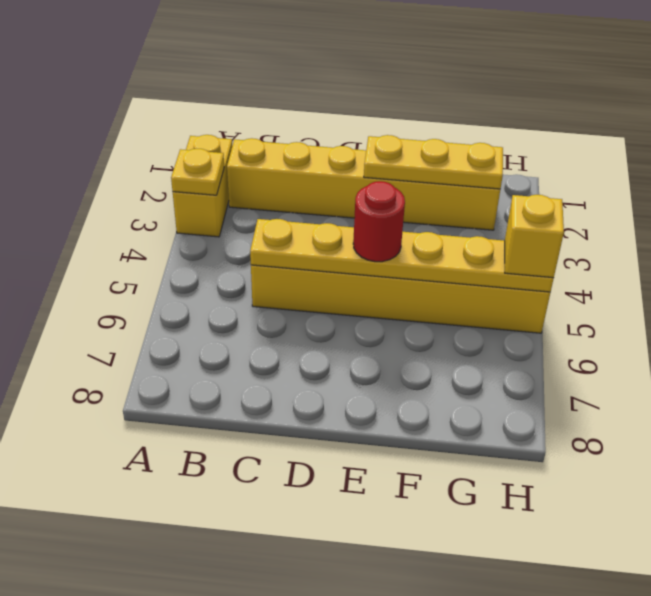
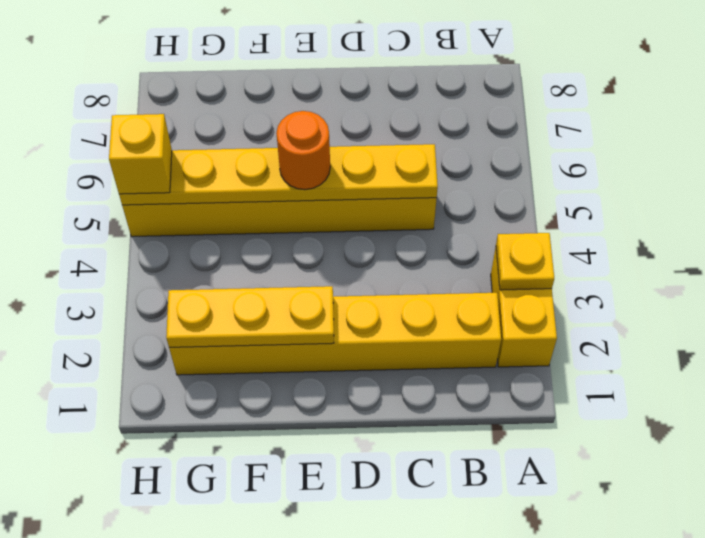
red round brick E5 level 3 -> orange round brick E5 level 3

